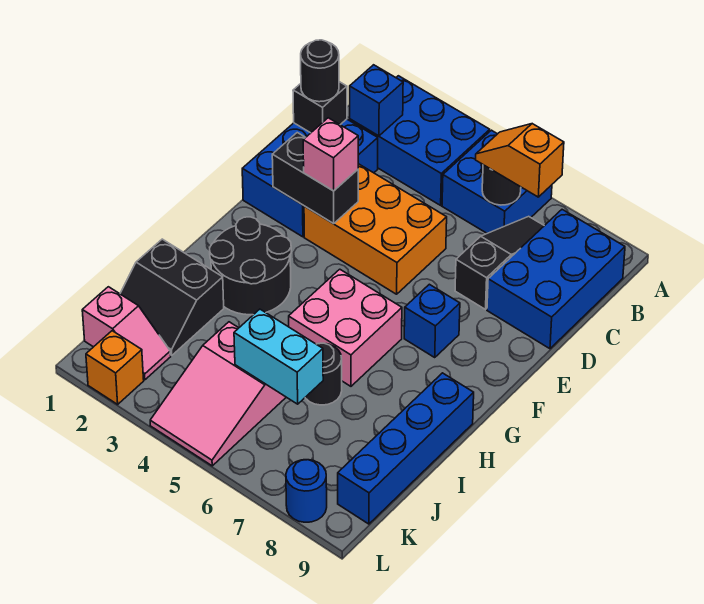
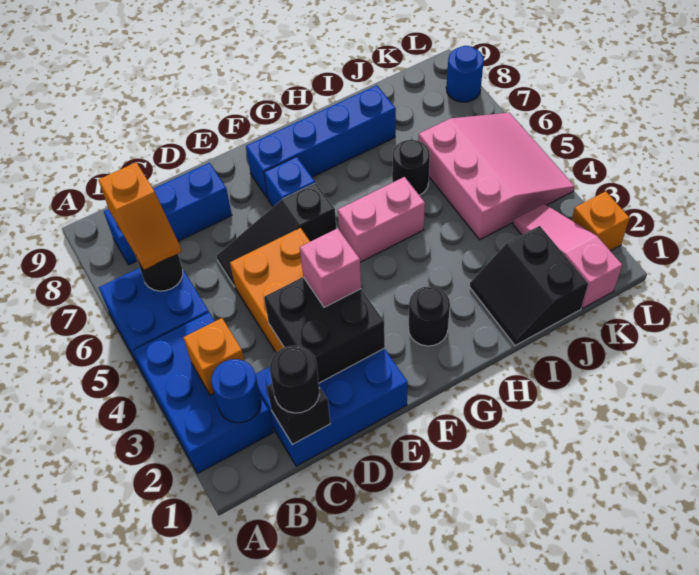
blue brick B2 level 2 -> blue round brick B2 level 2
none -> orange brick B3 level 2
black slope B7:D7 level 1 top D -> black slope D6:F6 level 1 top F
blue brick B8:D9 level 1 -> blue brick B8:D8 level 1
black brick E2:E3 level 2 -> black brick D2:E3 level 2
black round brick G2:H3 level 1 -> black round brick G2 level 1
pink brick G5:H6 level 1 -> pink brick G5:H5 level 1
blue brick H9:K9 level 1 -> blue brick F8:I8 level 1
black slope I1:J2 level 1 top I -> black slope I1:J2 level 1 top J
pink slope J4:L5 level 1 top J -> pink slope J4:L6 level 1 top J
cyan brick J5:J6 level 2 -> none
pink slope K1:K2 level 1 top 1 -> pink slope K1:K3 level 1 top 1

